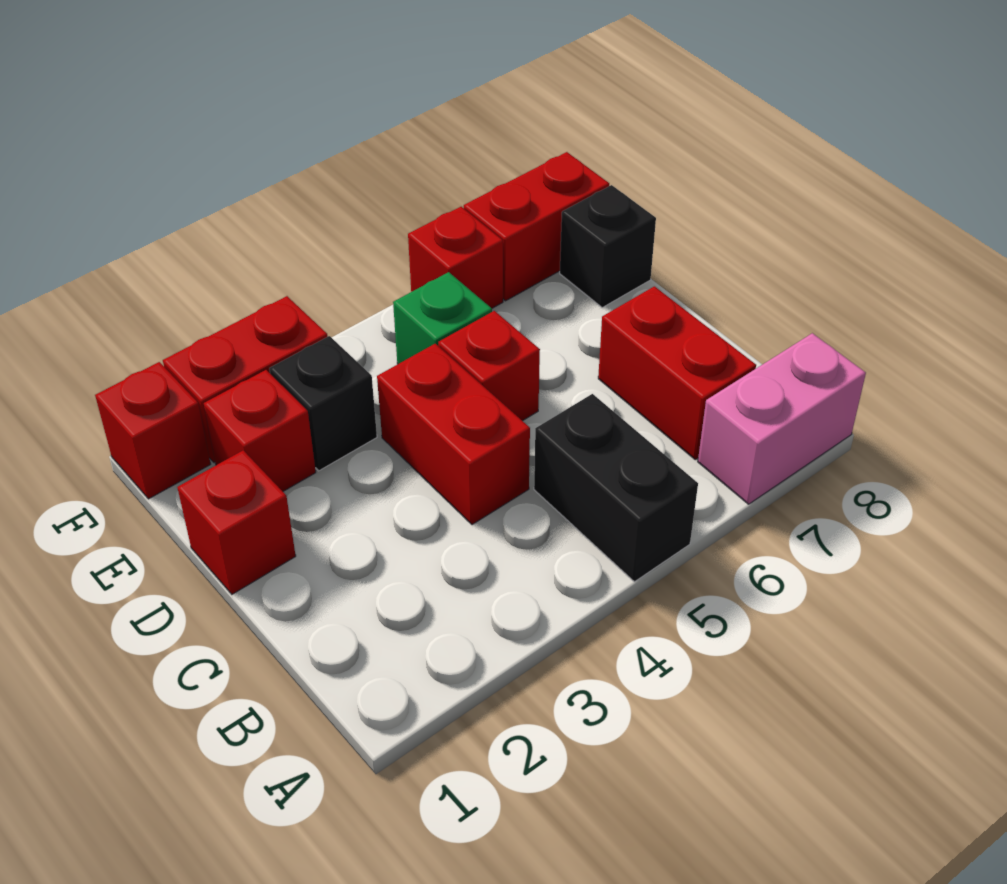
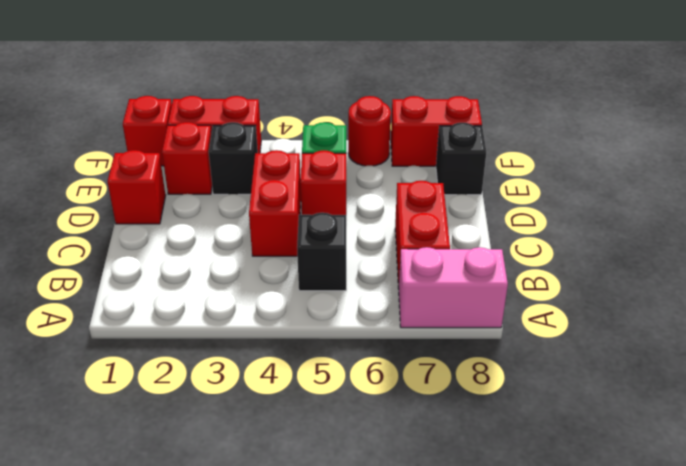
black brick A5:B5 level 1 -> black brick B5 level 1
red brick F6 level 1 -> red round brick F6 level 1

